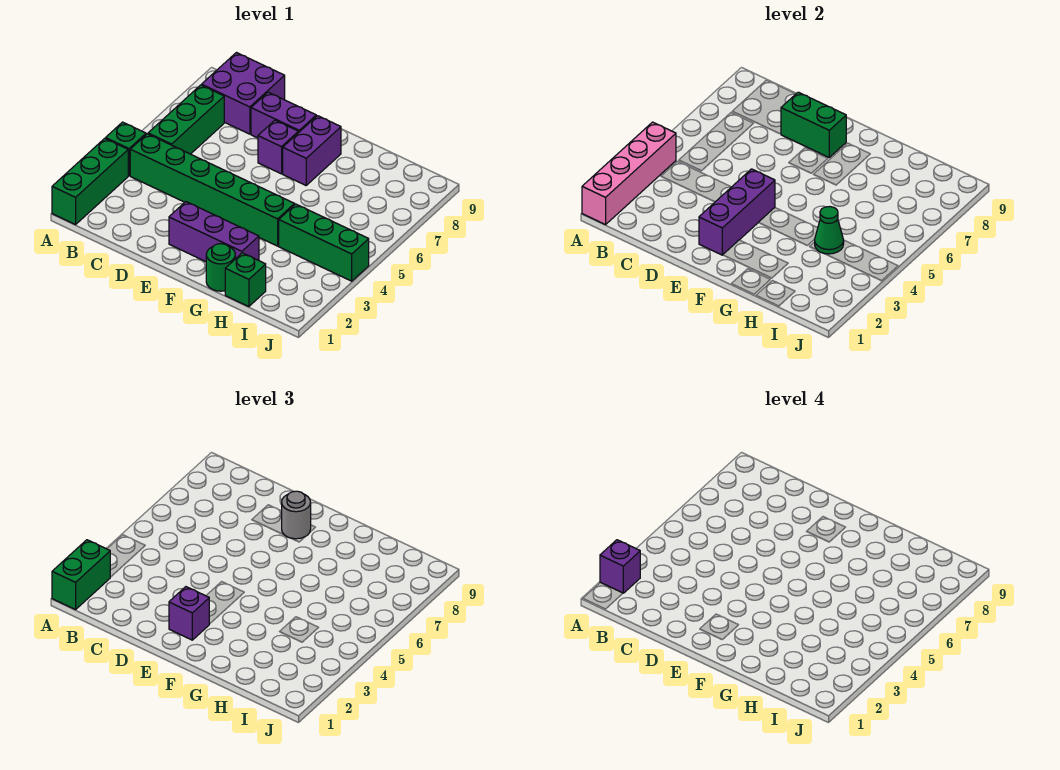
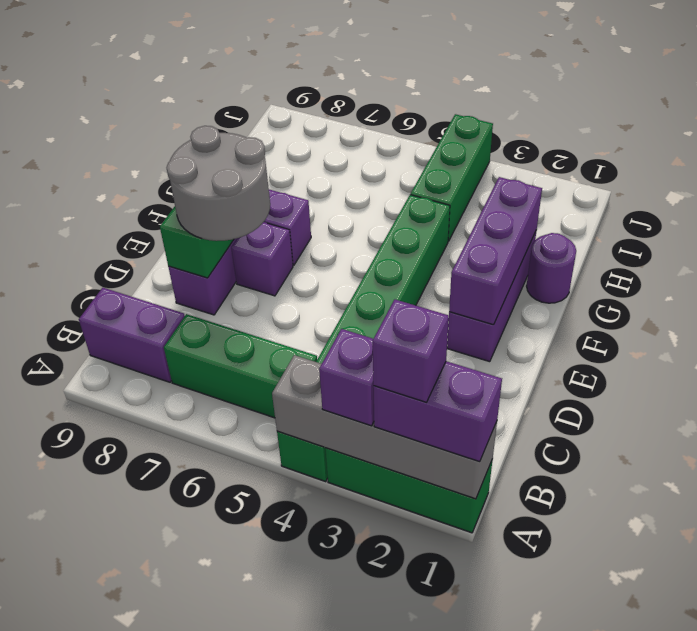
pink brick A1:A4 level 2 -> grey brick A1:A4 level 2
green brick A1:A2 level 3 -> purple brick A1:A2 level 3
purple brick B8:C9 level 1 -> purple brick B8:B9 level 1
purple brick E2:E4 level 2 -> purple brick E2:G2 level 2
purple brick E2 level 3 -> purple brick A3 level 3
grey round brick E8 level 3 -> grey round brick D7:E8 level 3
green round brick G1 level 1 -> purple round brick G1 level 1
green brick H1 level 1 -> none
green cone H4 level 2 -> none

